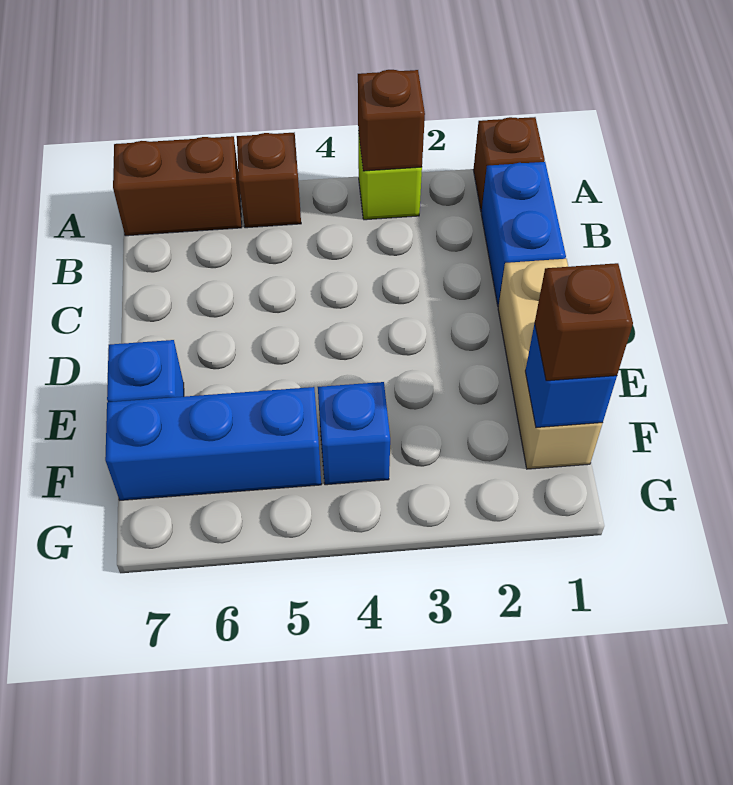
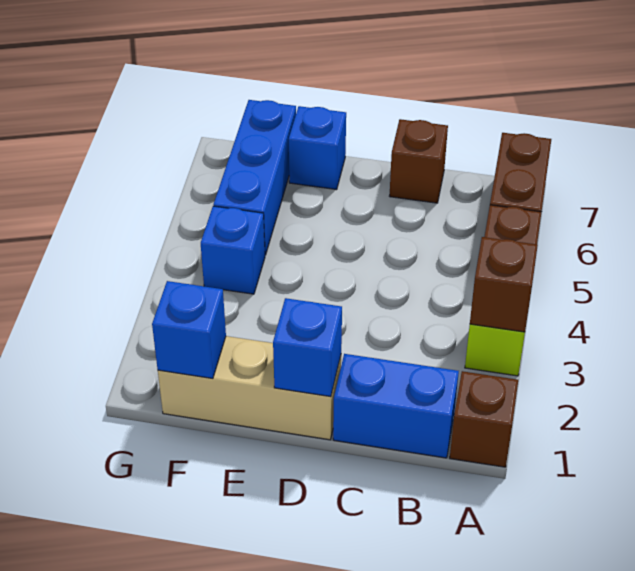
none -> blue brick D1 level 2
brown brick F1 level 3 -> brown brick C7 level 1

